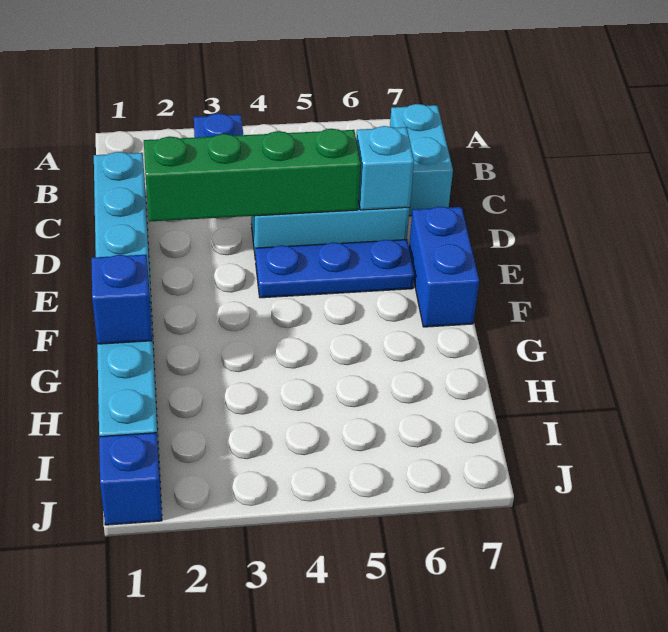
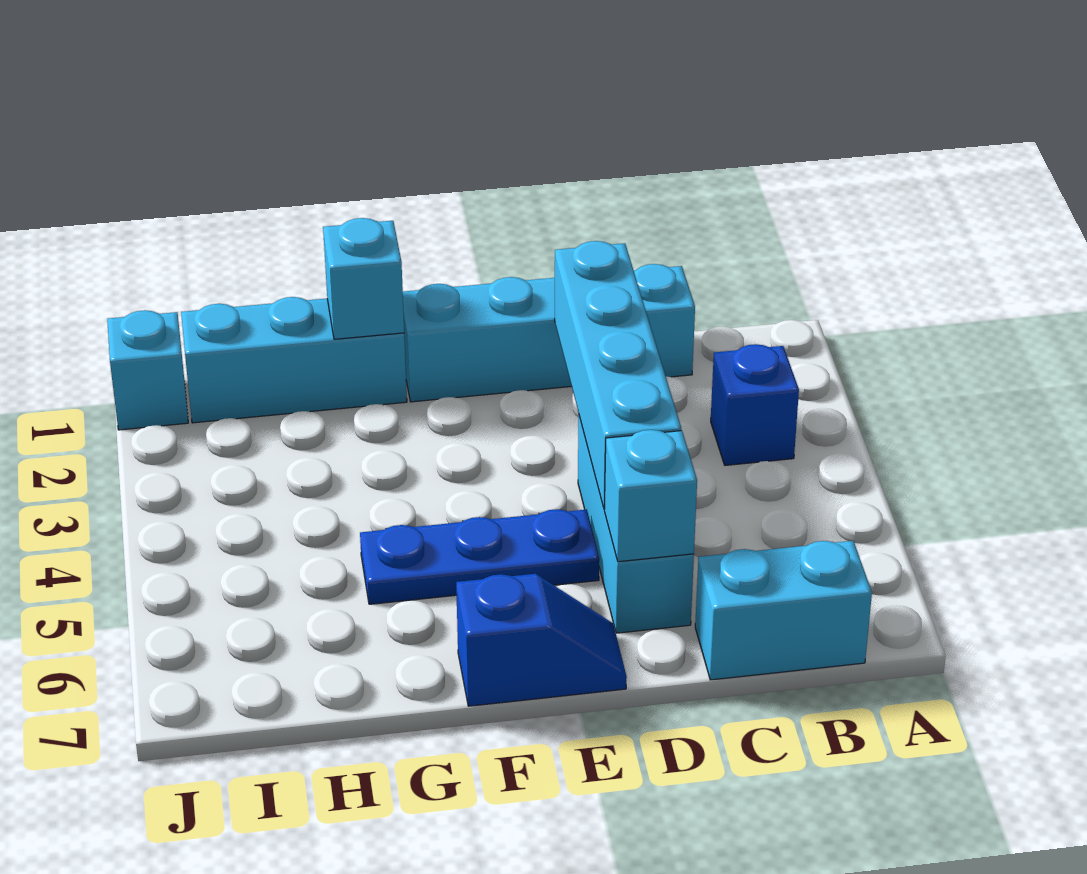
green brick D2:D5 level 2 -> cyan brick D2:D5 level 2
blue plate E4:E6 level 1 -> blue plate E5:G5 level 1
blue brick E7:F7 level 1 -> blue slope E7:F7 level 1 top F
blue brick G1 level 2 -> cyan brick G1 level 2
blue brick J1 level 1 -> cyan brick J1 level 1

